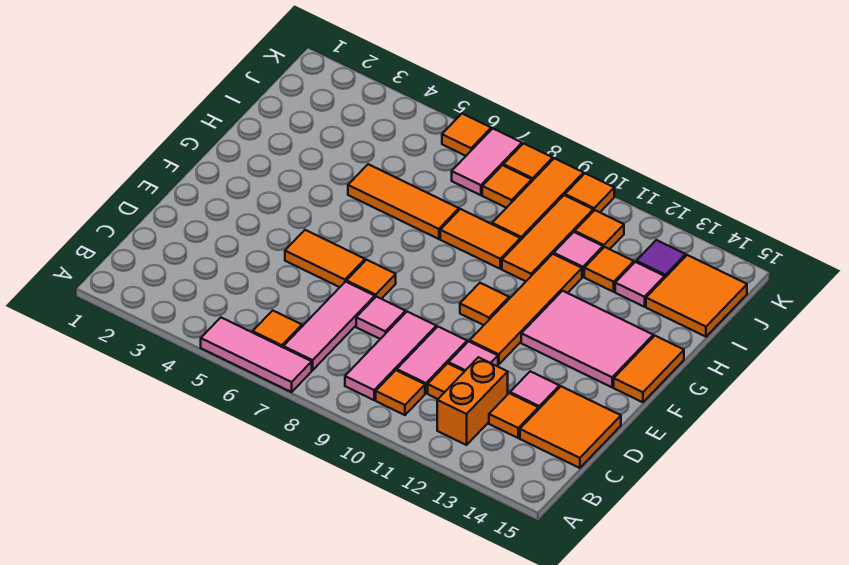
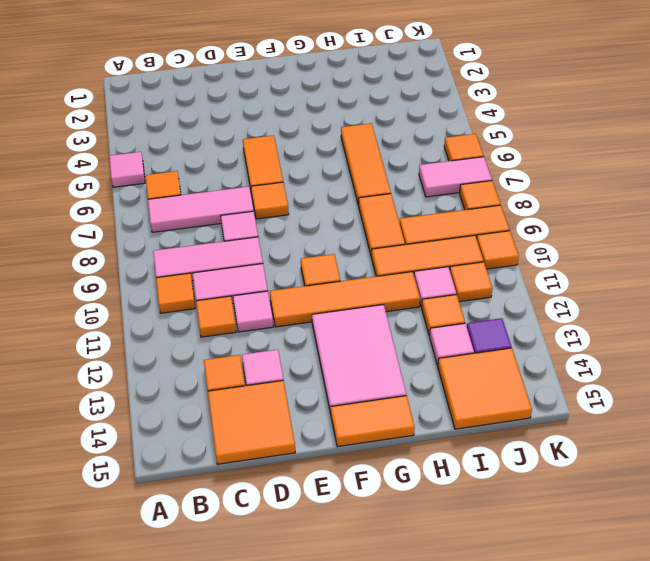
pink tile A5:A7 level 1 -> pink tile A5 level 1
orange brick B12:C12 level 1 -> none
orange tile J8 level 1 -> none

